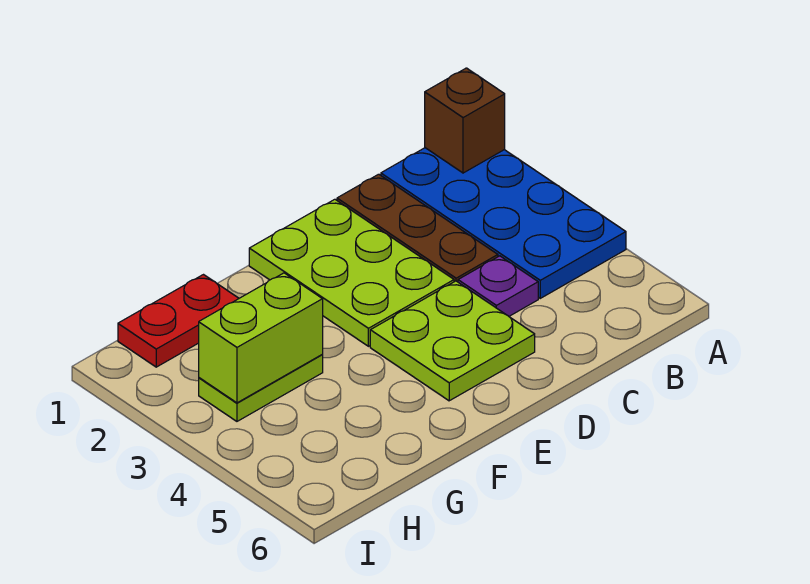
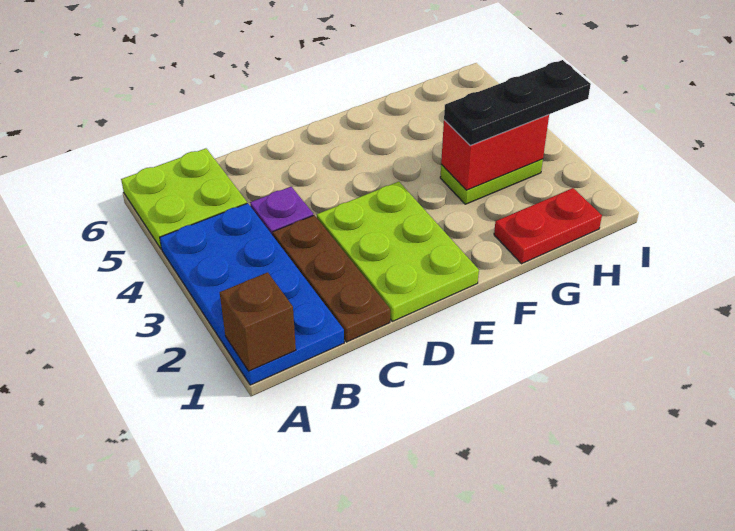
lime plate D4:E5 level 1 -> lime plate A5:B6 level 1
lime brick G3:H3 level 2 -> red brick G3:H3 level 2
none -> black plate G3:I3 level 3

